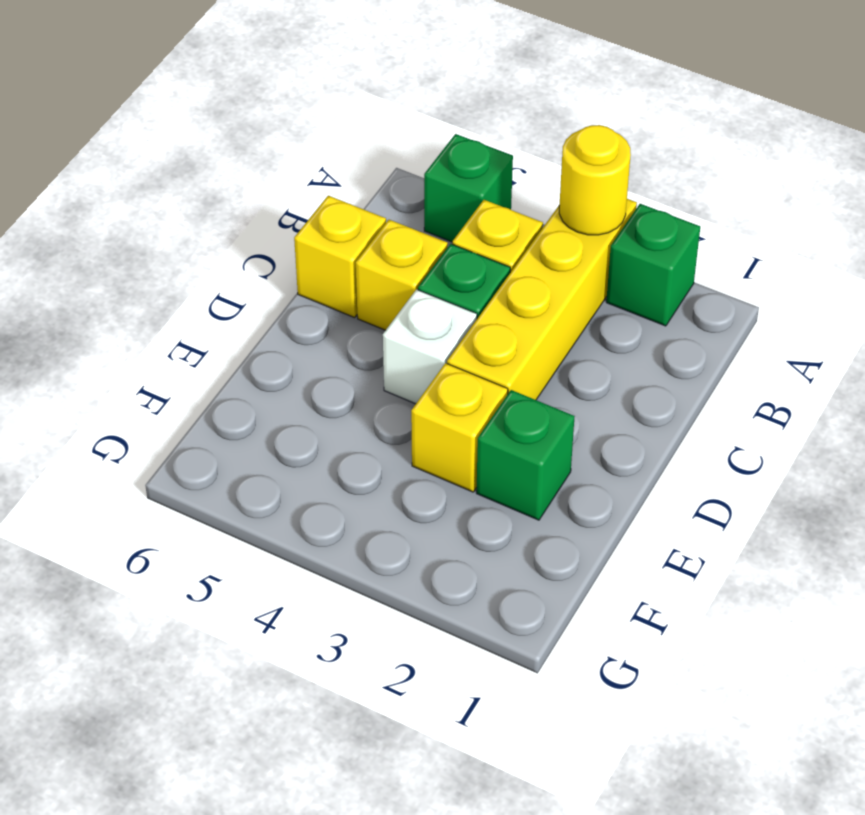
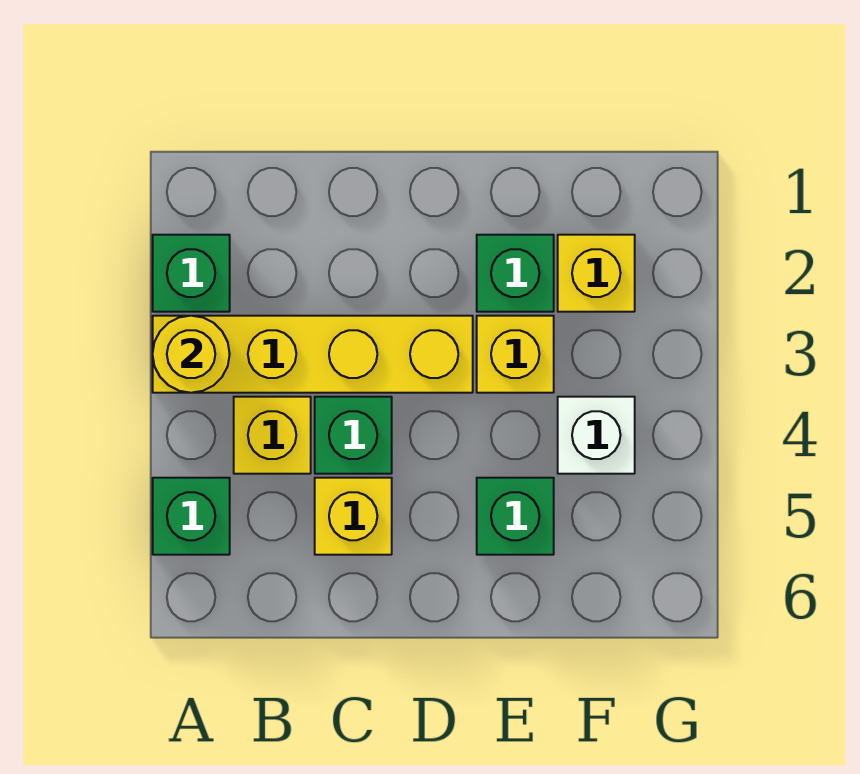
yellow brick C6 level 1 -> yellow brick F2 level 1
white brick D4 level 1 -> white brick F4 level 1
none -> green brick E5 level 1

